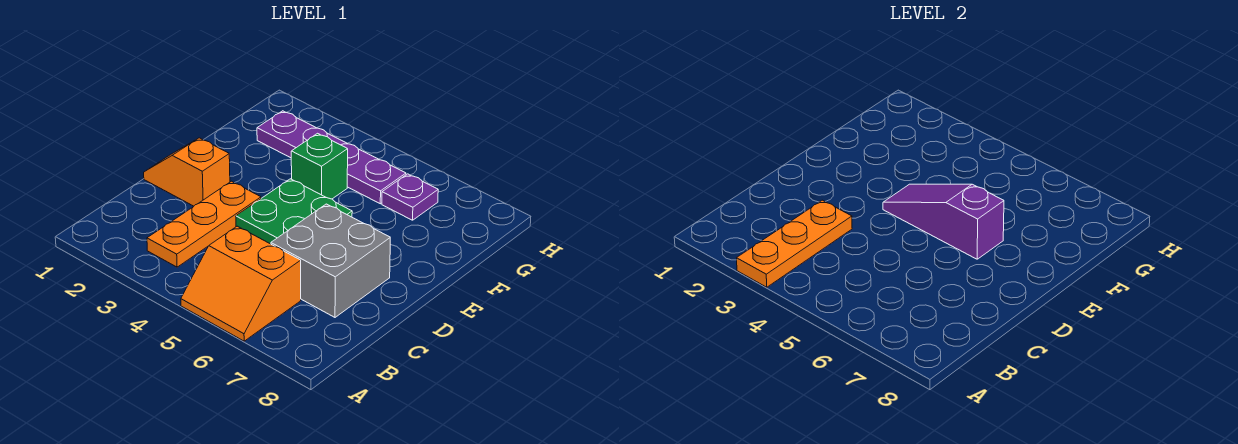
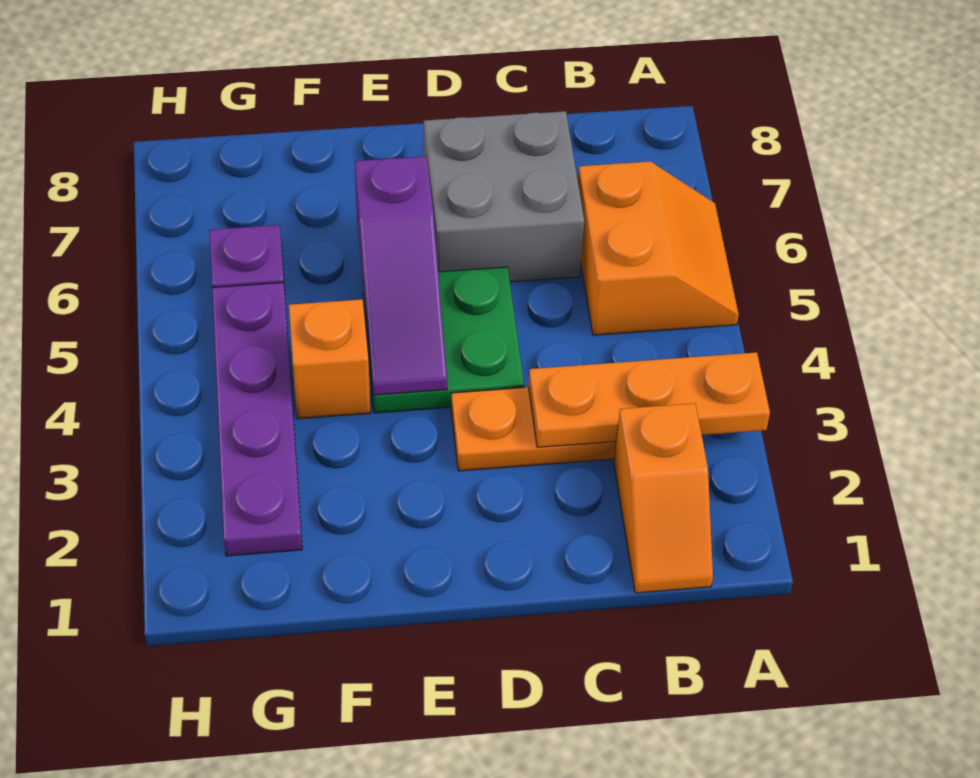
orange slope D1:D2 level 1 top 2 -> orange slope B1:B2 level 1 top 2
green brick F4 level 1 -> orange brick F4 level 1

